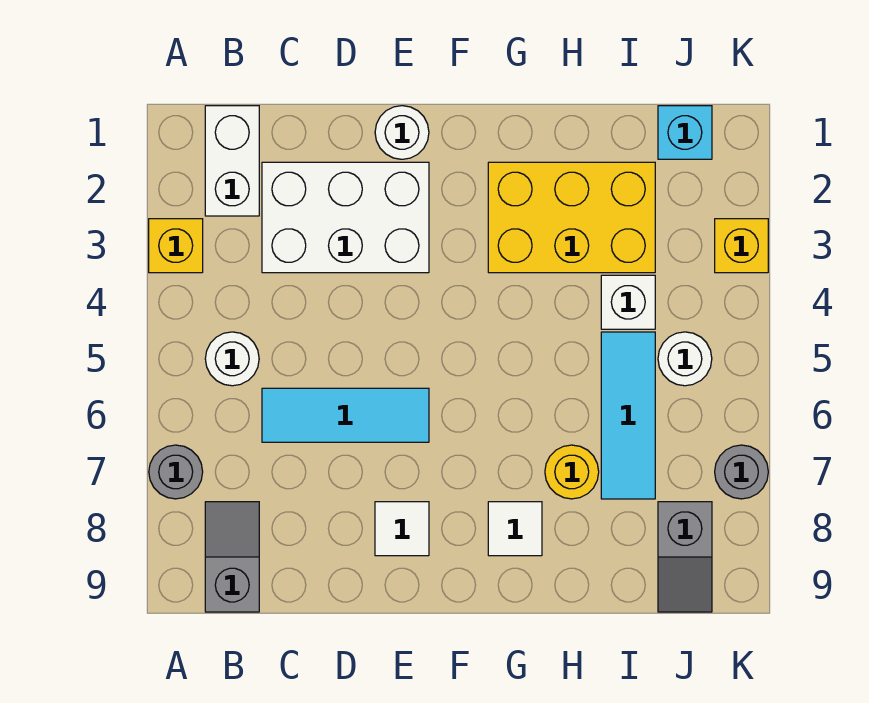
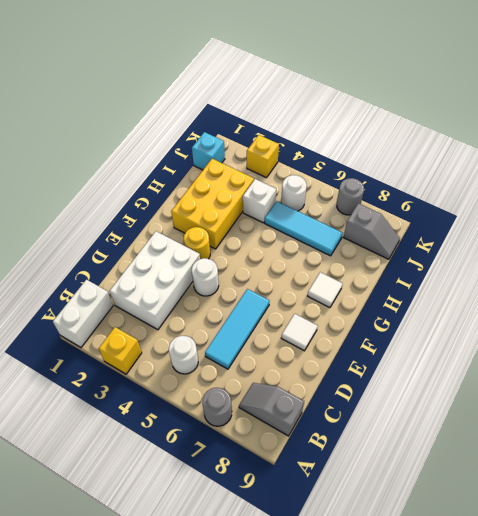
white brick B1:B2 level 1 -> white brick A1:B1 level 1
white round brick E1 level 1 -> white round brick E4 level 1
yellow round brick H7 level 1 -> yellow round brick F3 level 1

